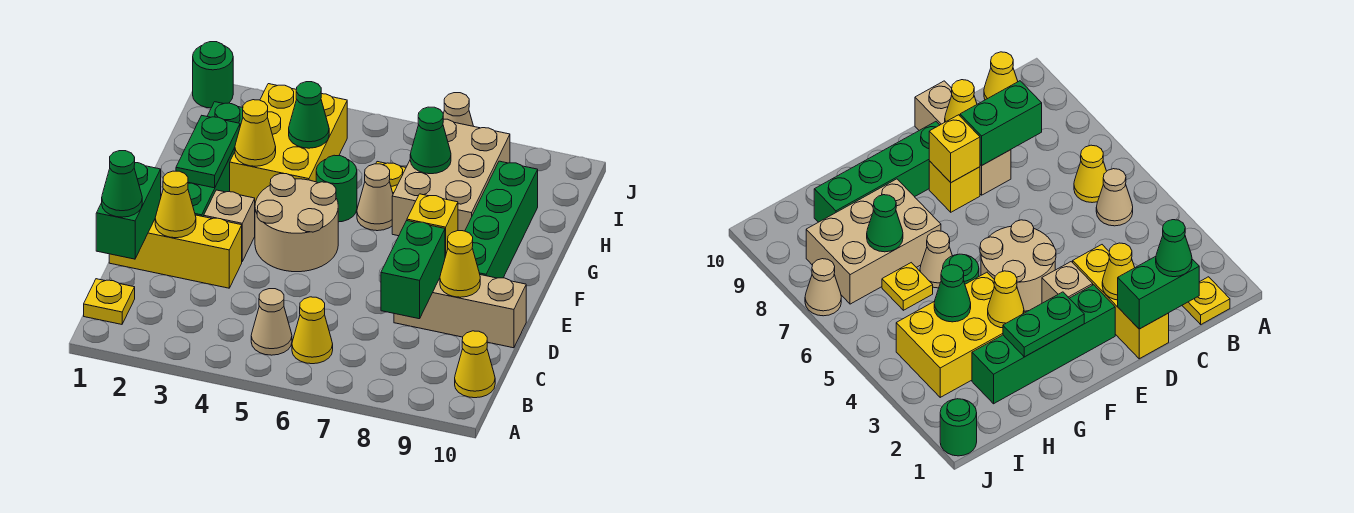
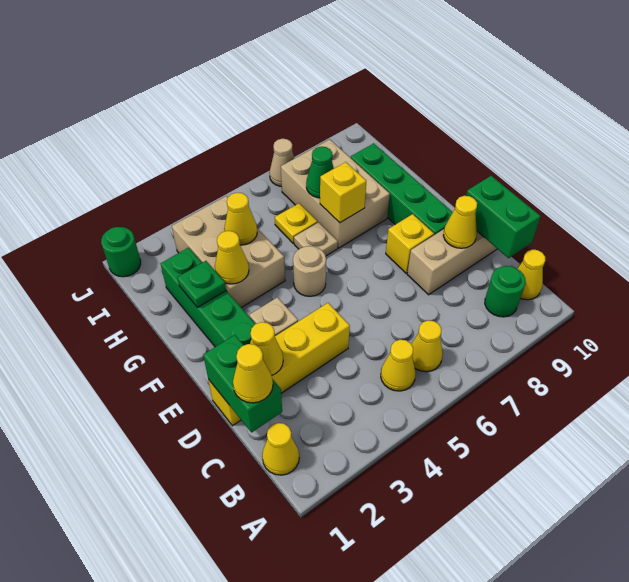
yellow plate B1 level 1 -> yellow cone B1 level 1
tan cone B5 level 1 -> yellow cone B5 level 1
green cone C1 level 3 -> yellow cone C1 level 3
green brick C8:D8 level 2 -> green brick C10:D10 level 2
yellow brick D1:D3 level 1 -> yellow brick D1:D4 level 1
tan round brick E4:F5 level 1 -> tan round brick F5 level 1
yellow brick E8 level 2 -> yellow brick G7 level 2
green plate F2:G2 level 2 -> green plate G2 level 2
yellow brick G3:I4 level 1 -> tan brick G3:I4 level 1
green round brick G5 level 1 -> green round brick B9 level 1
tan cone G6 level 1 -> tan plate G6 level 1
green cone H4 level 2 -> yellow cone H4 level 2

